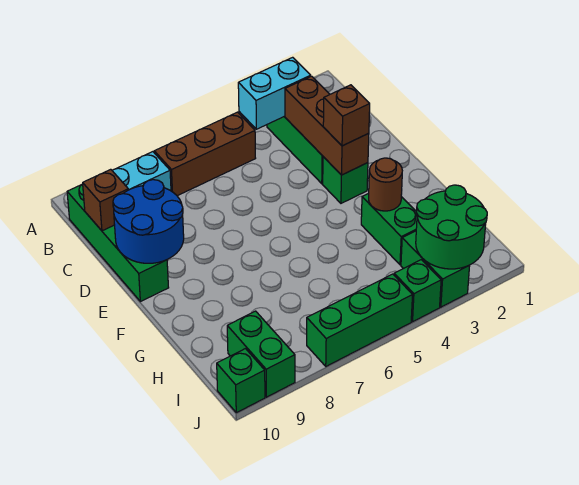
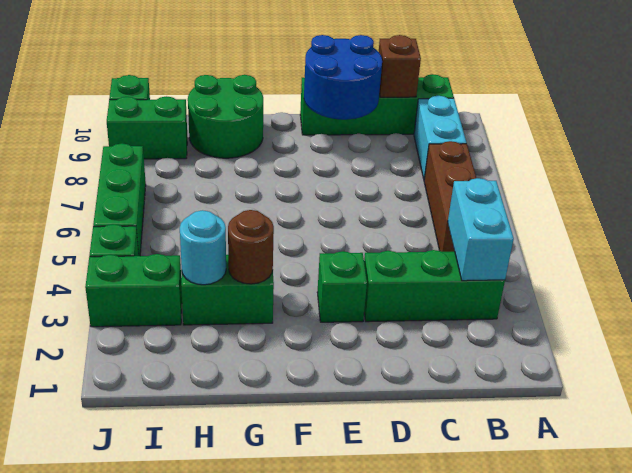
brown brick C3:E3 level 2 -> none
brown brick E3 level 3 -> none
none -> cyan round brick H3 level 2
green round brick I2:J3 level 2 -> green round brick G9:H10 level 1

